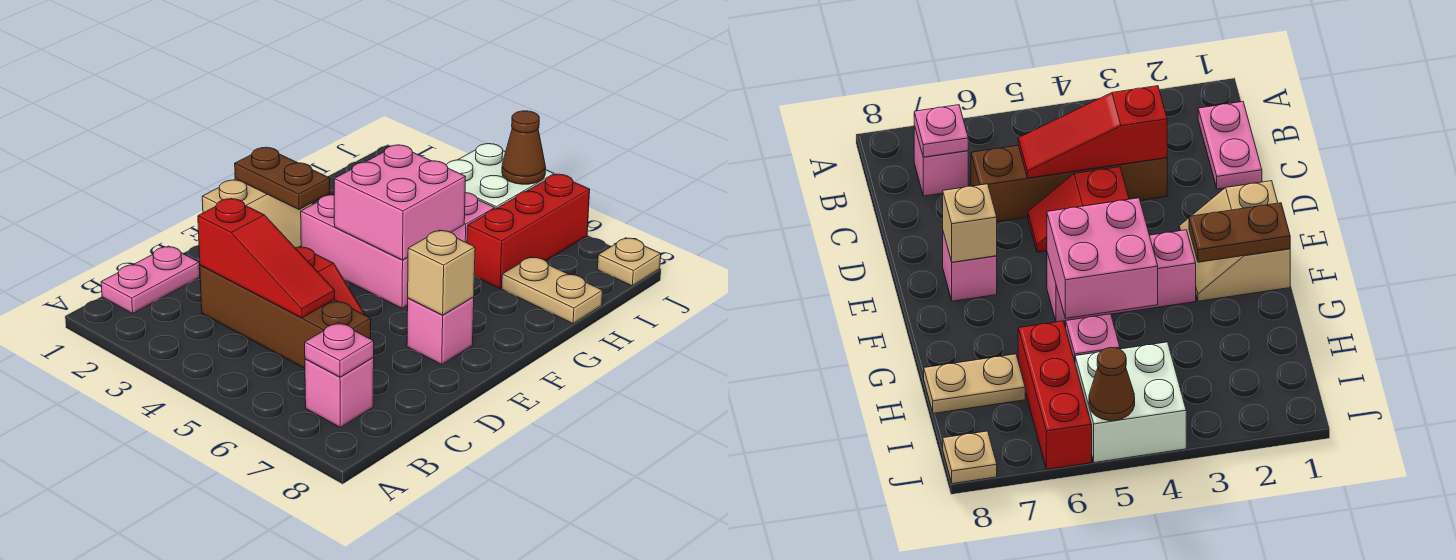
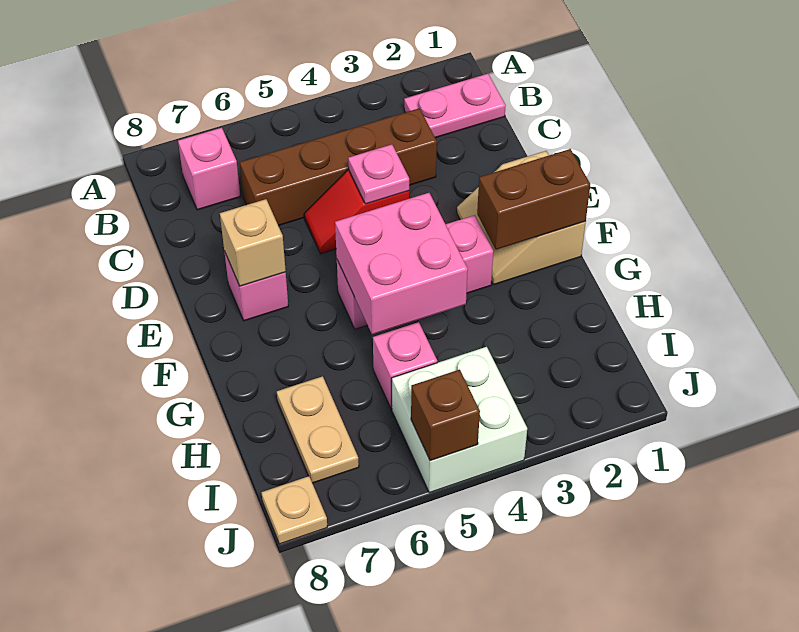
pink plate B1:C1 level 1 -> pink plate B1:B2 level 1
pink plate B7 level 2 -> pink plate D4 level 2
red slope C3:C5 level 2 top 3 -> none
brown plate F1:F2 level 2 -> brown brick F1:F2 level 2
red brick H6:J6 level 1 -> none
tan plate H7:H8 level 1 -> tan plate H7:I7 level 1
brown cone J5 level 2 -> brown brick J5 level 2

